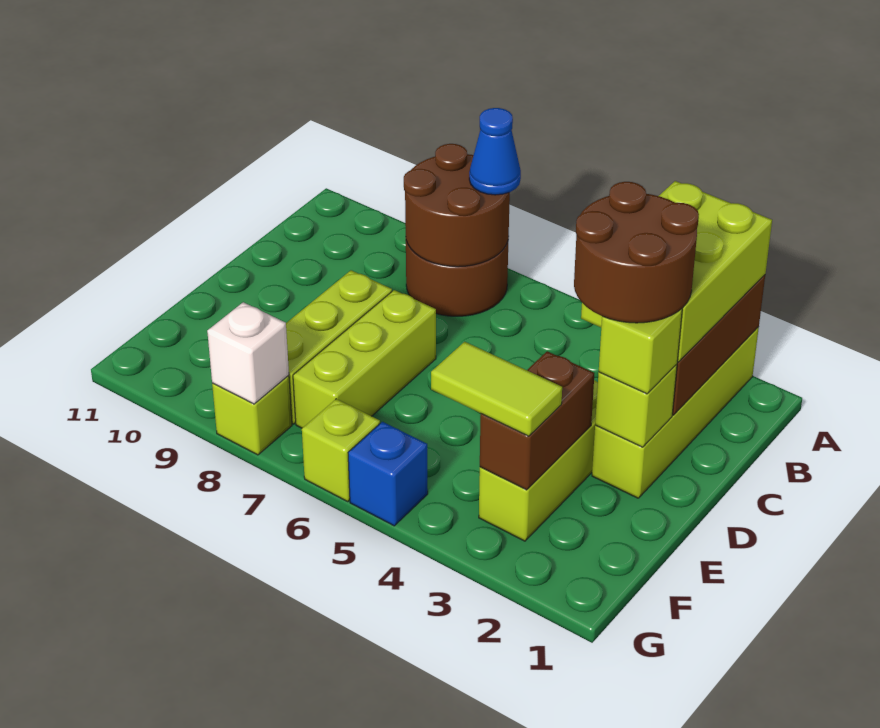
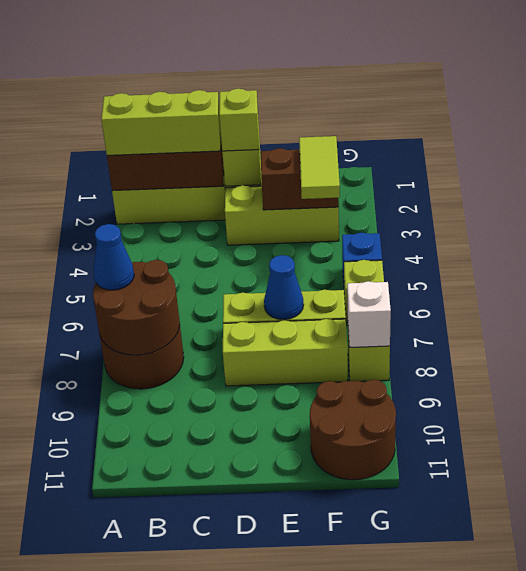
lime brick A2:C3 level 3 -> lime brick A2:C2 level 3
brown round brick C2:D3 level 4 -> brown round brick F10:G11 level 1
none -> blue cone E7 level 2

